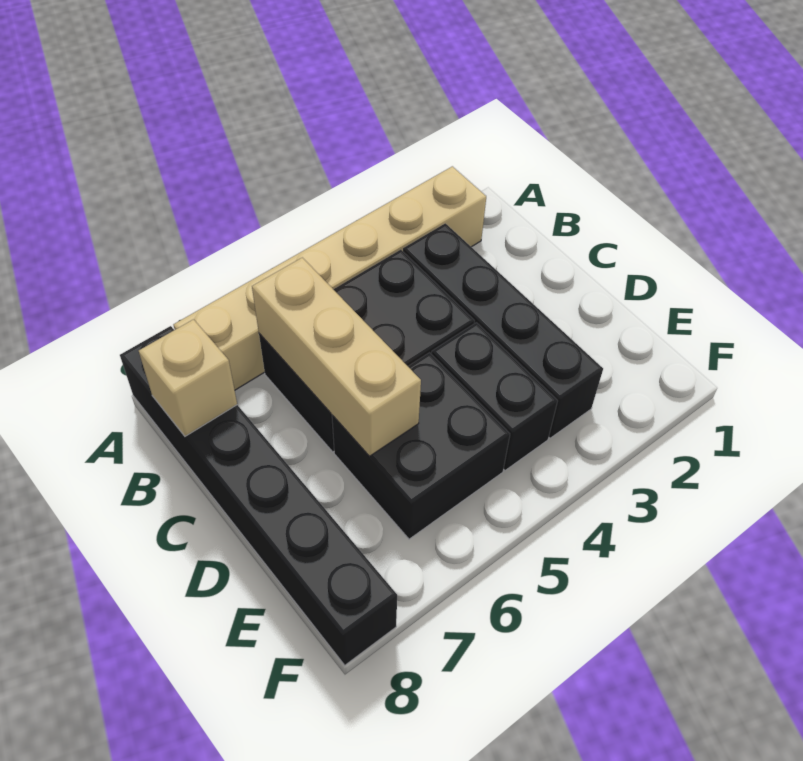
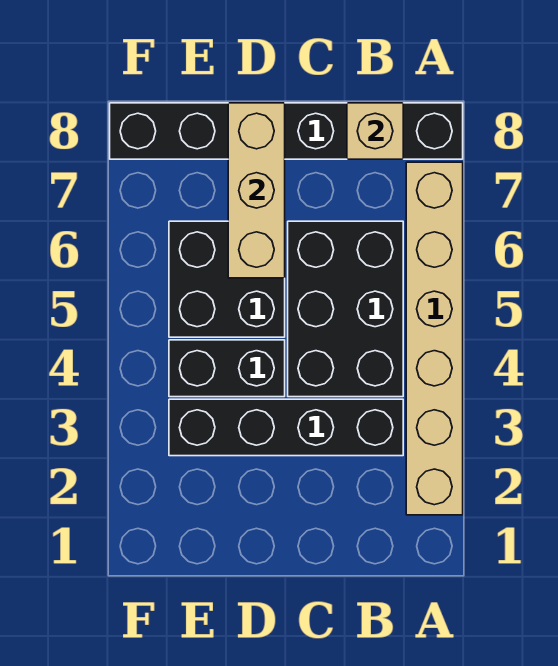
tan brick B6:D6 level 2 -> tan brick D6:D8 level 2

